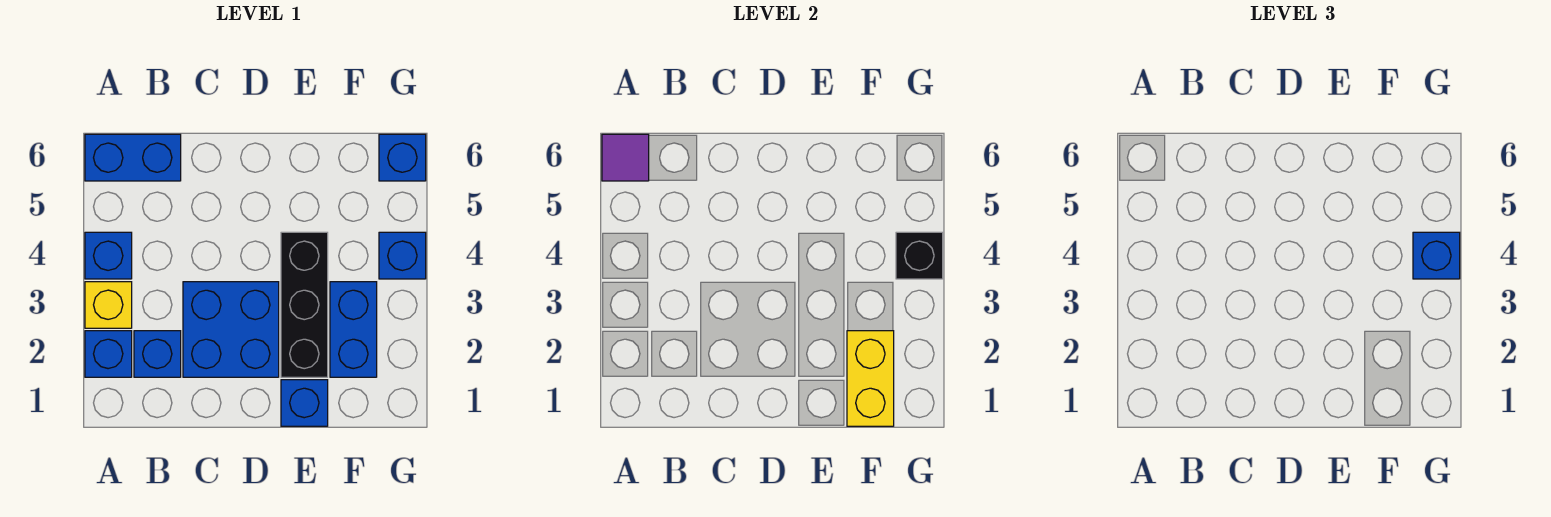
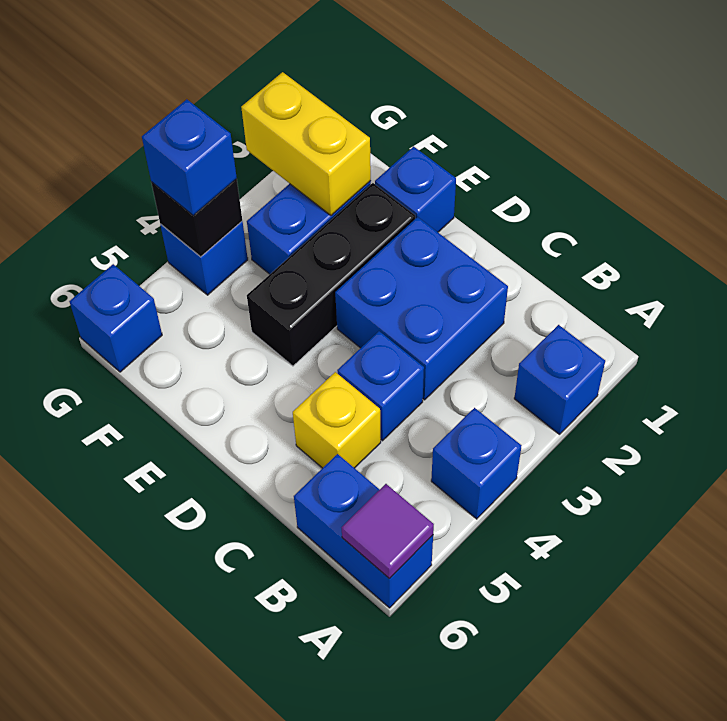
yellow brick A3 level 1 -> yellow brick C5 level 1
blue brick B2 level 1 -> blue brick C4 level 1
yellow brick F1:F2 level 2 -> yellow brick F2:G2 level 2

